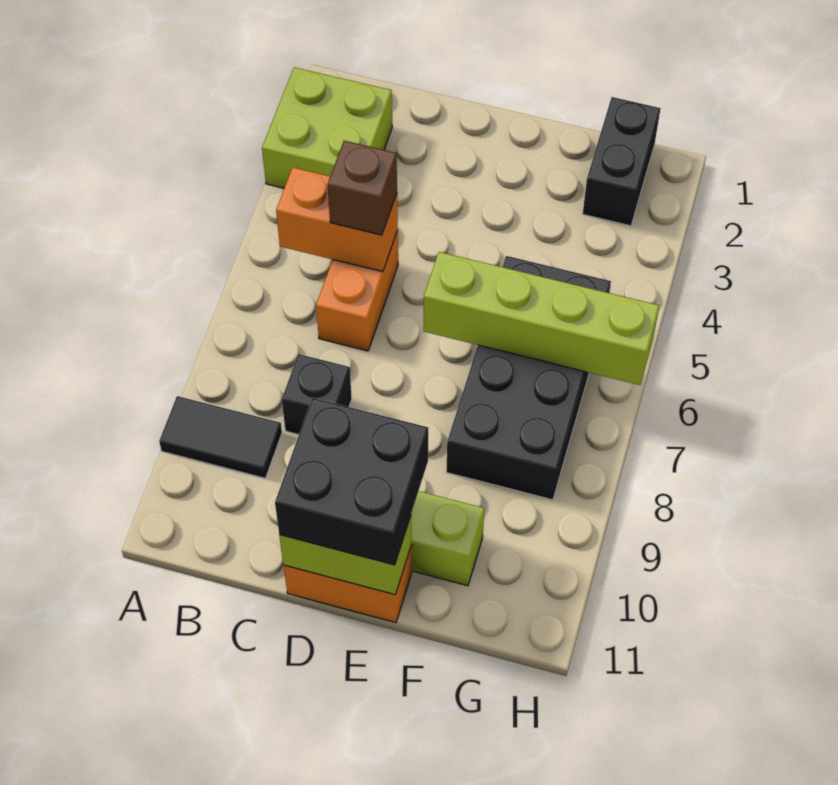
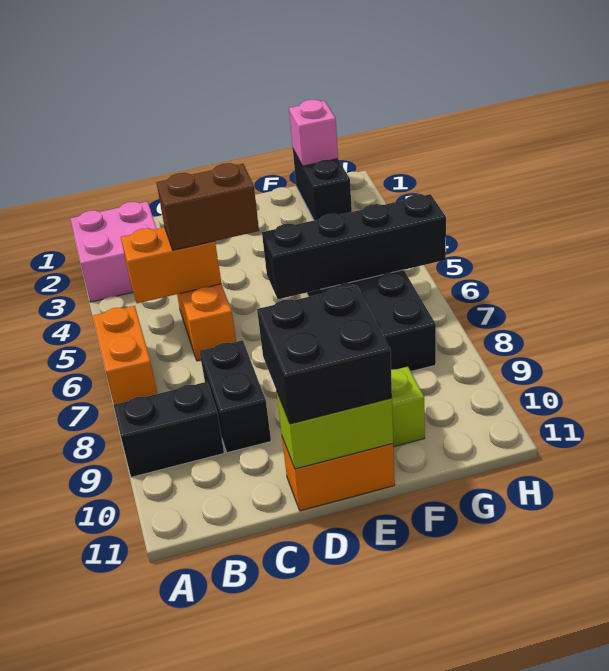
lime brick A2:B3 level 1 -> pink brick A2:B3 level 1
none -> orange brick A6:A7 level 1
black tile A9:B9 level 1 -> black brick A9:B9 level 1
brown brick C5 level 3 -> brown brick C5:D5 level 3
black brick C8 level 1 -> black brick C8:C9 level 1
lime brick E6:H6 level 2 -> black brick E6:H6 level 2
none -> pink brick G1 level 2

